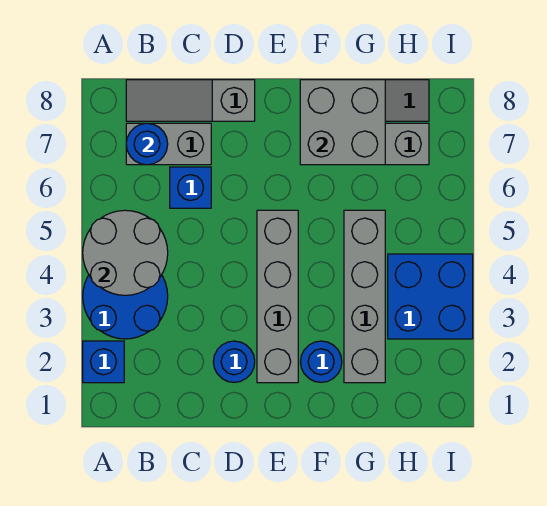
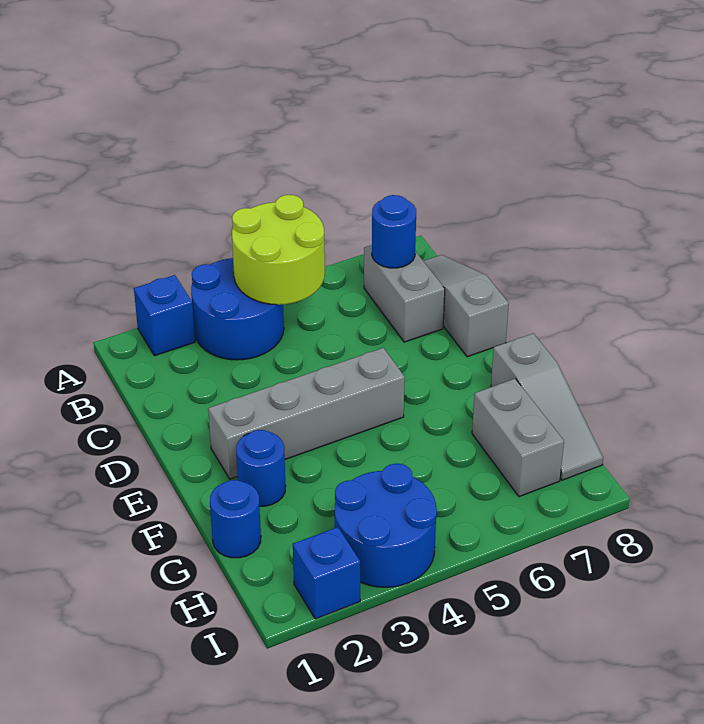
grey round brick A4:B5 level 2 -> lime round brick A4:B5 level 2
blue brick C6 level 1 -> blue brick I2 level 1
blue round brick D2 level 1 -> blue round brick G1 level 1
grey brick F7:G8 level 2 -> none
grey brick G2:G5 level 1 -> none
blue brick H3:I4 level 1 -> blue round brick H3:I4 level 1

